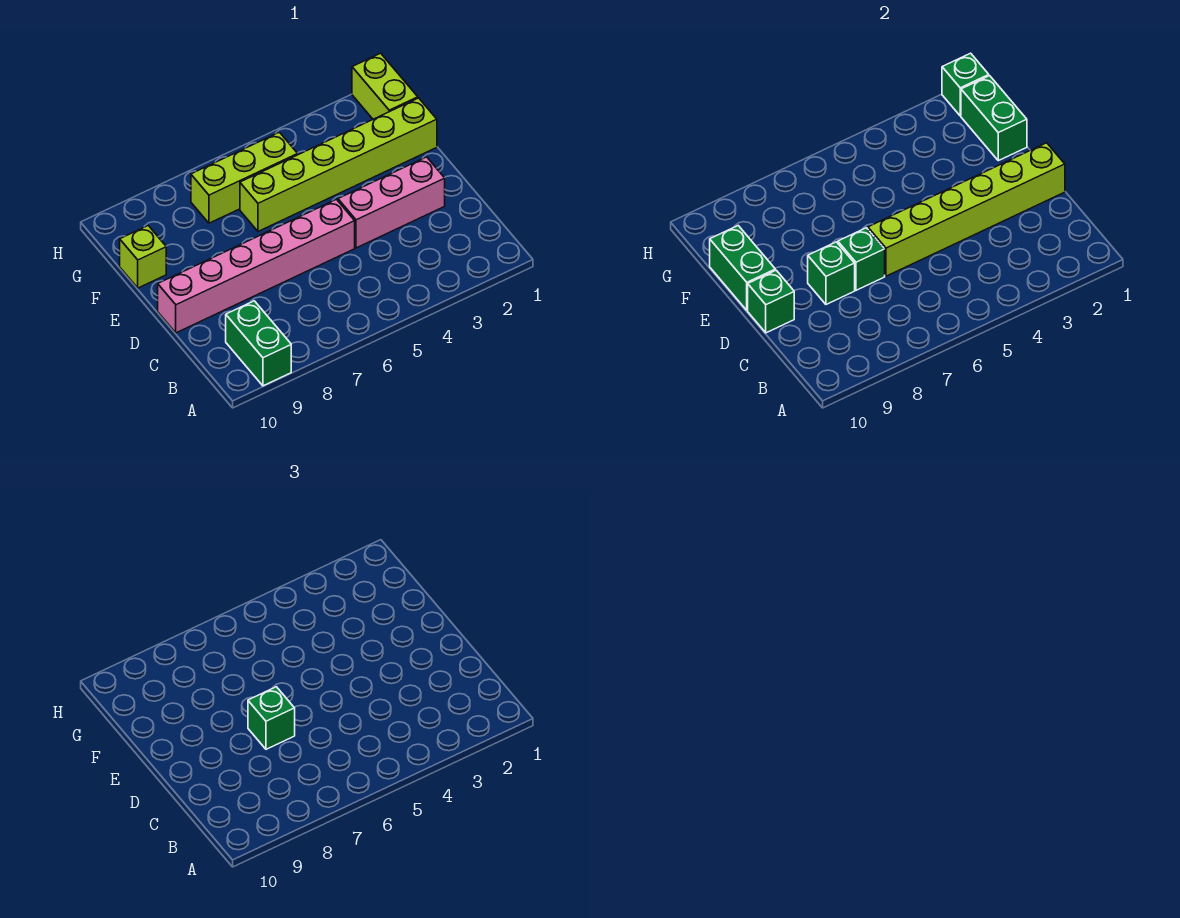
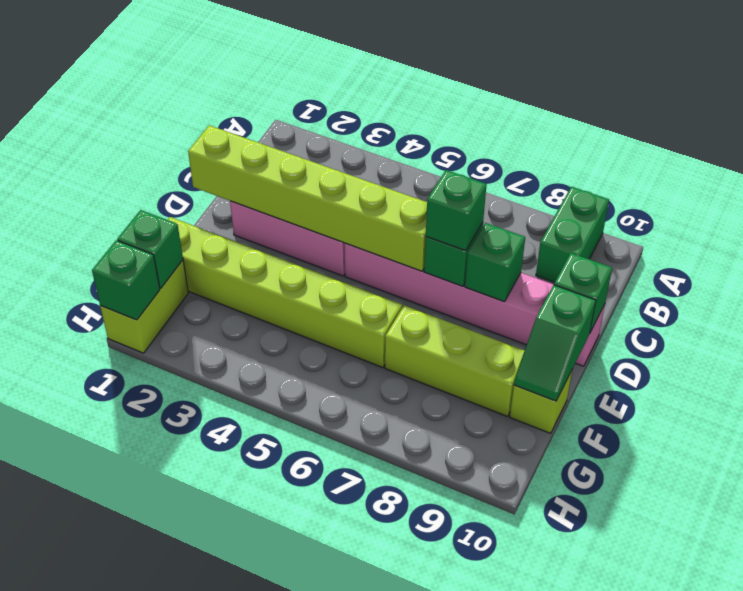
green brick E10:F10 level 2 -> green slope E10:F10 level 2 top E
green brick F1:G1 level 2 -> green brick G1 level 2
lime brick G5:G7 level 1 -> lime brick F7:F9 level 1

